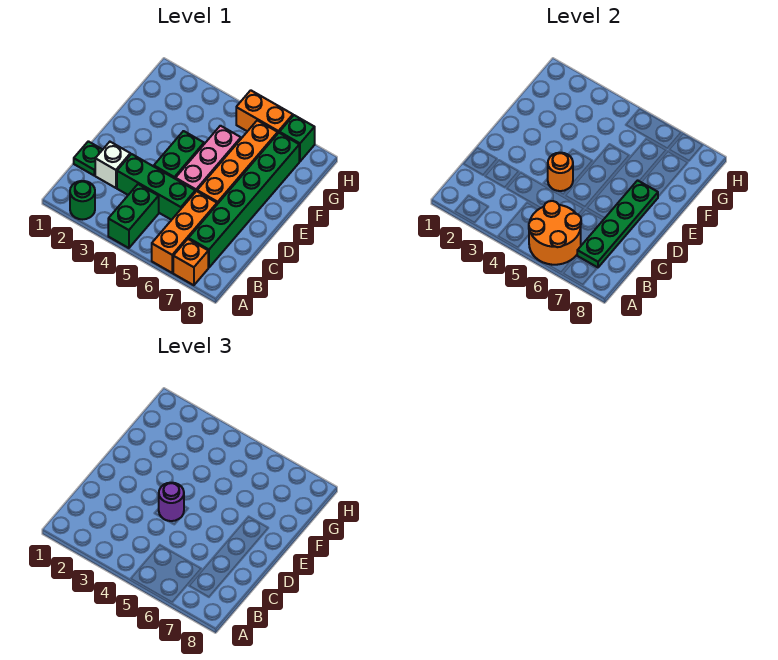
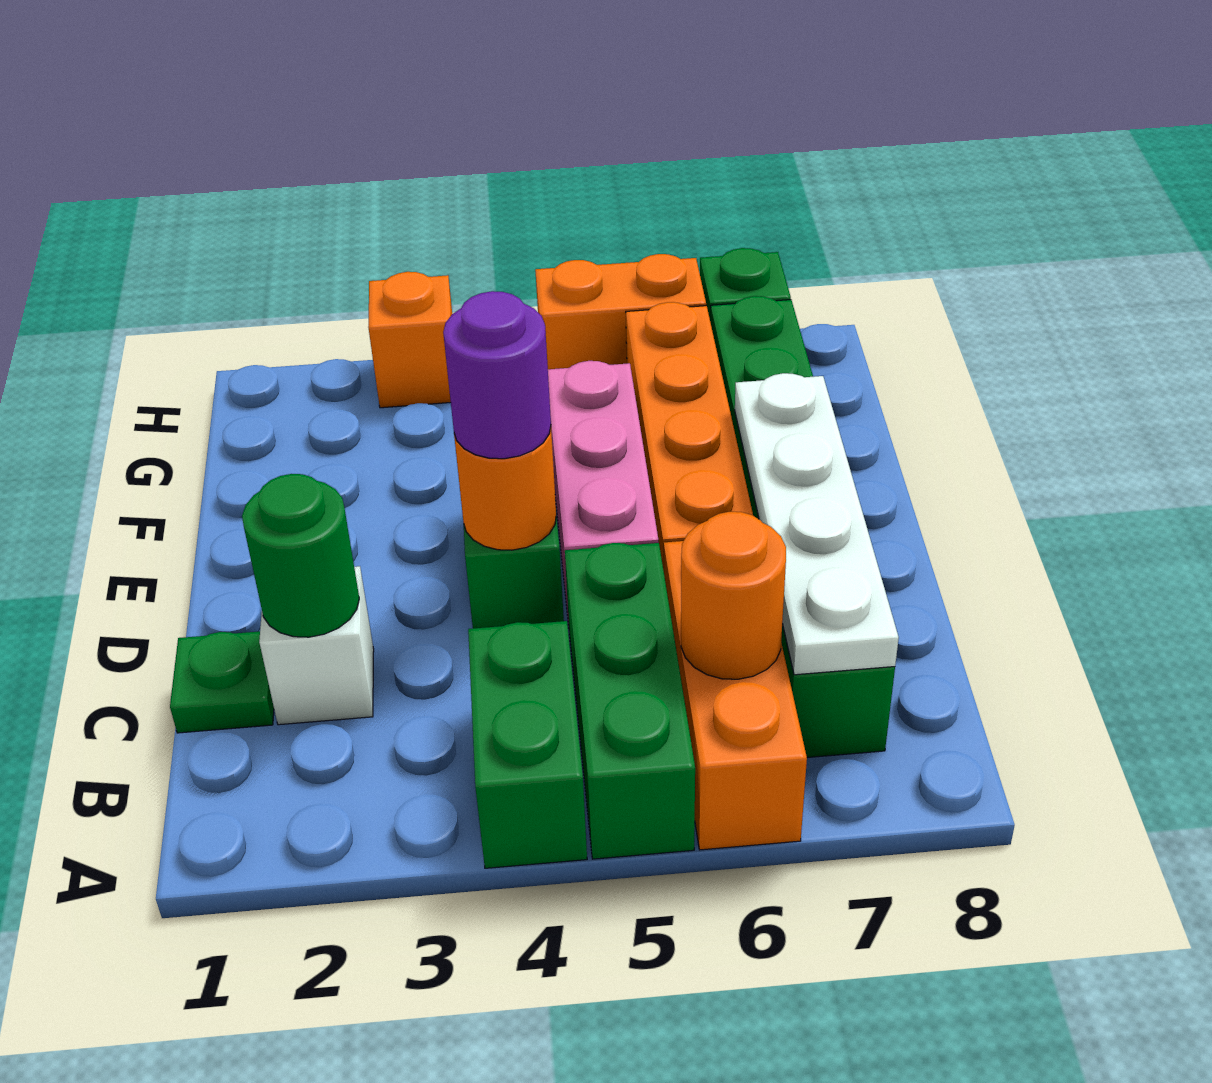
green round brick A2 level 1 -> green round brick C2 level 2
orange round brick A5:B6 level 2 -> orange round brick B6 level 2
orange brick A7 level 1 -> orange brick H3 level 1
green plate B7:E7 level 2 -> white plate B7:E7 level 2
green brick C3:C5 level 1 -> green brick A5:C5 level 1

